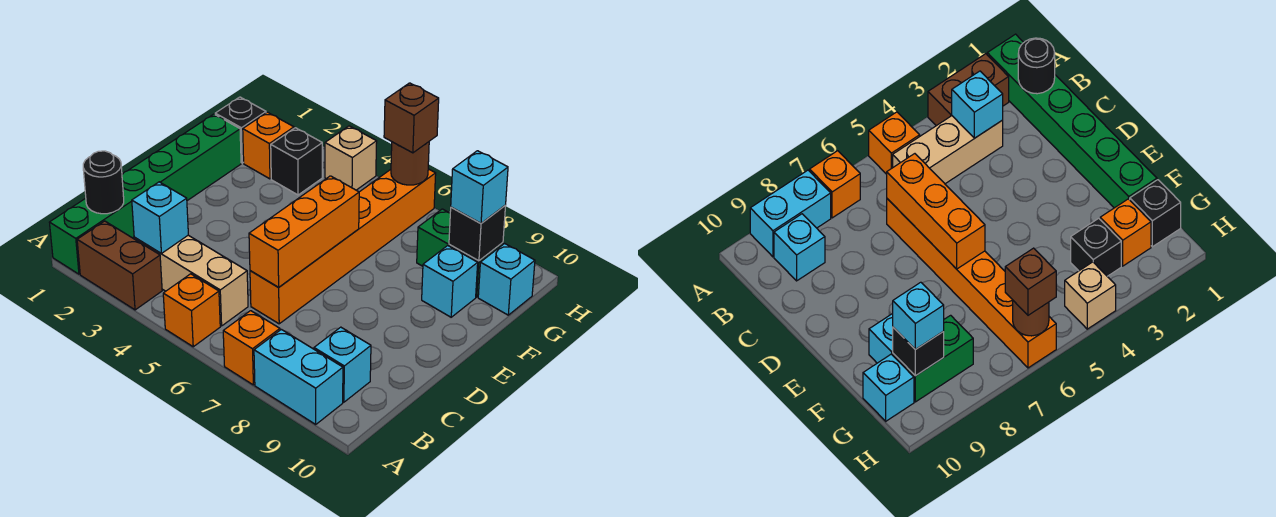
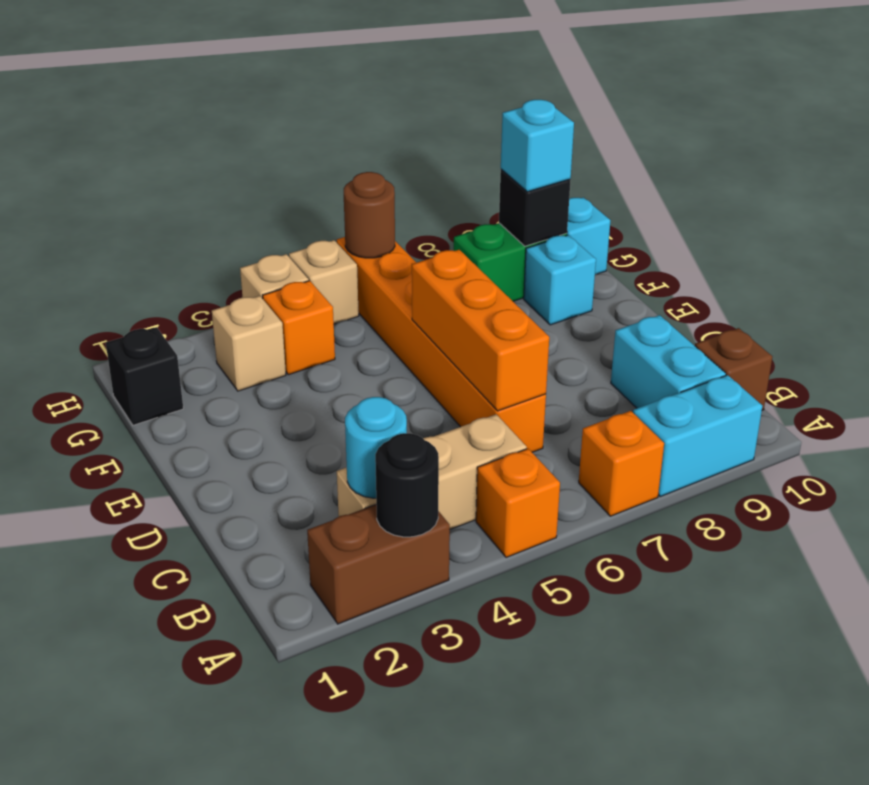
green brick A1:F1 level 1 -> none
black round brick B1 level 2 -> black round brick A3 level 2
cyan brick B3 level 2 -> cyan round brick B3 level 2
cyan brick B9 level 1 -> cyan brick B9:C9 level 1
orange brick G2 level 1 -> orange brick G4 level 1
black brick G3 level 1 -> tan brick G3 level 1
none -> tan brick H5 level 1
brown brick H6 level 3 -> brown brick B10 level 1

